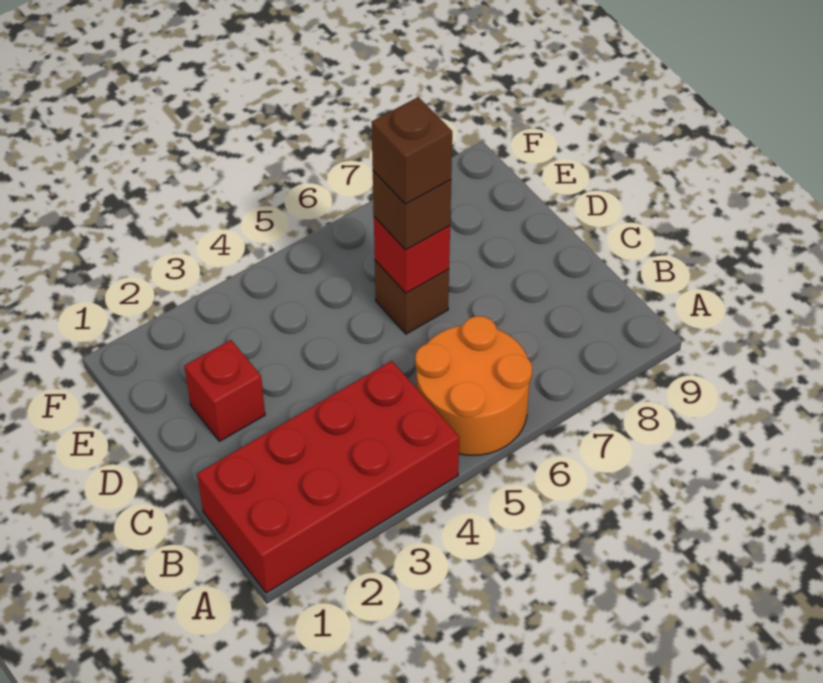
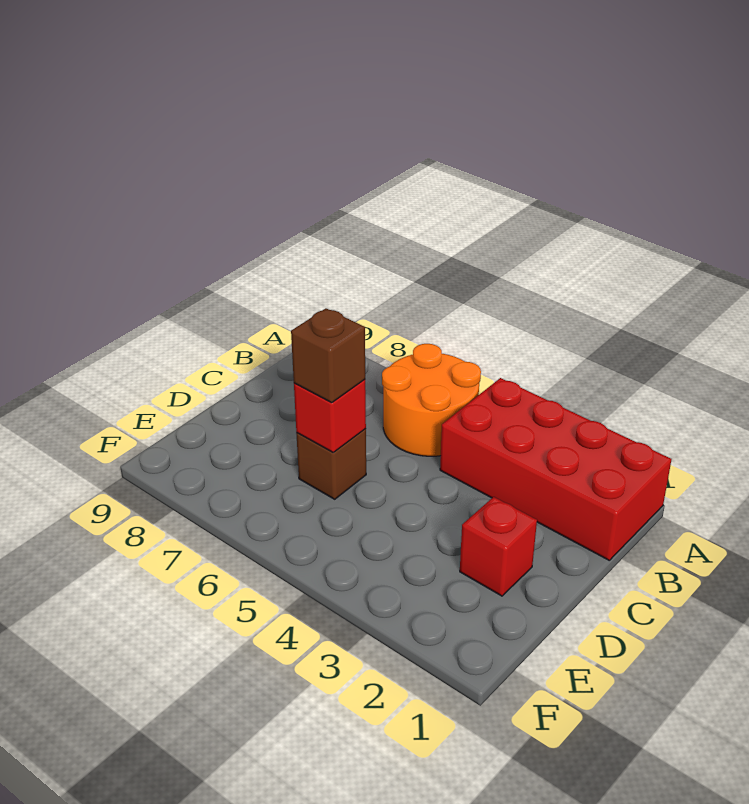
brown brick D6 level 4 -> none

